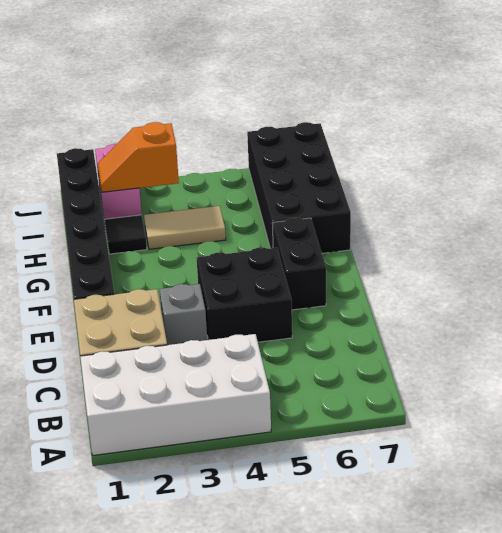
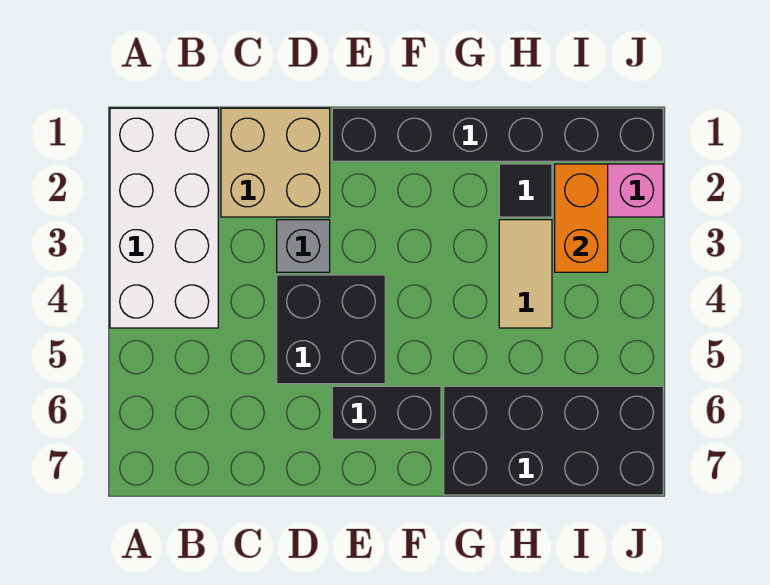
orange slope I2:I3 level 2 top 3 -> orange brick I2:I3 level 2

